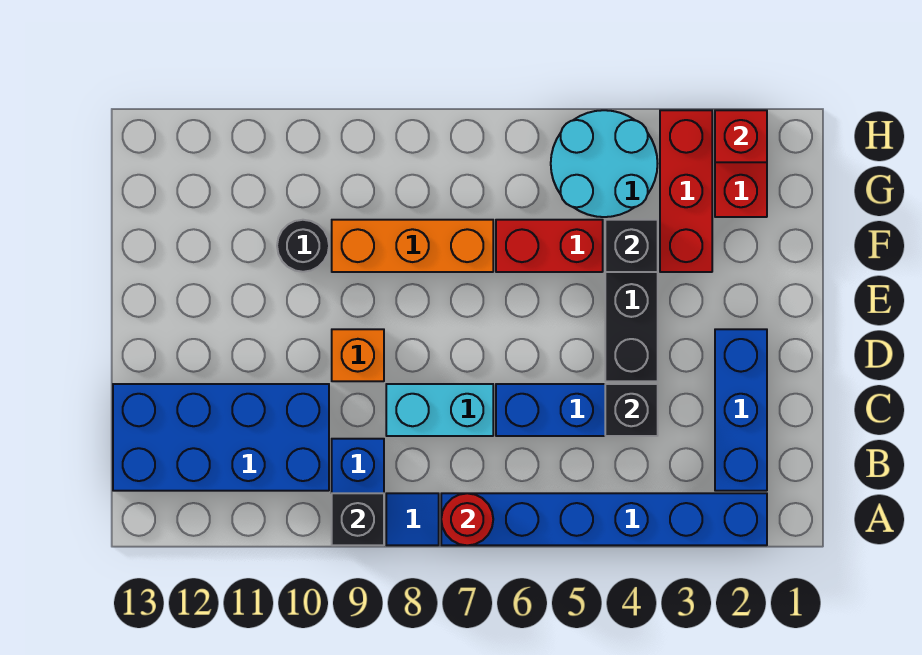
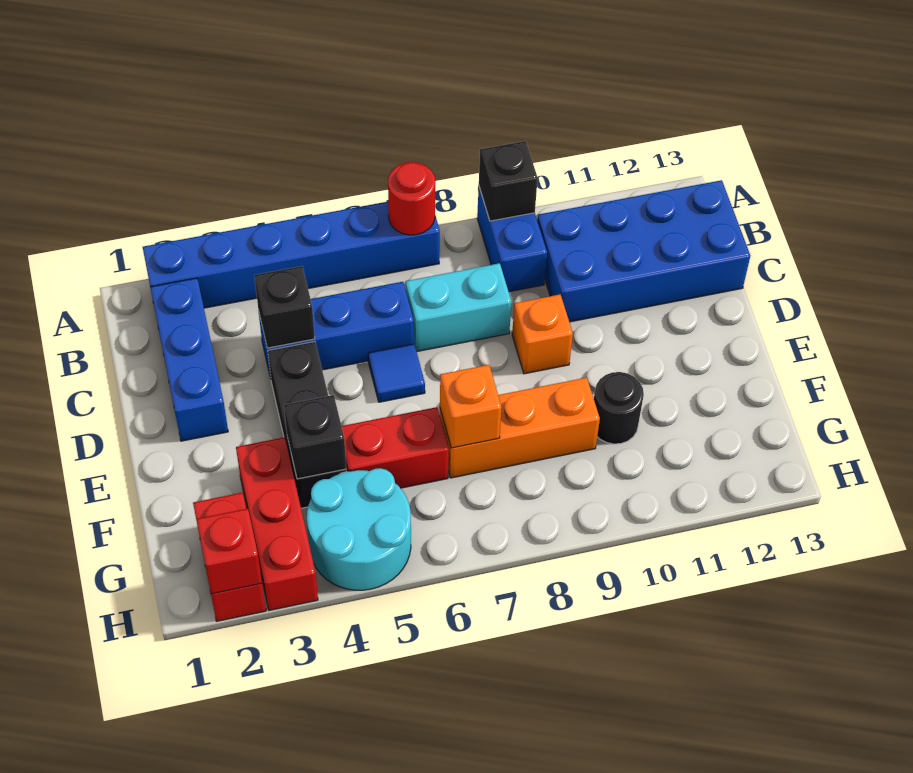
blue tile A8 level 1 -> blue tile D6 level 1
none -> orange brick F7 level 2

